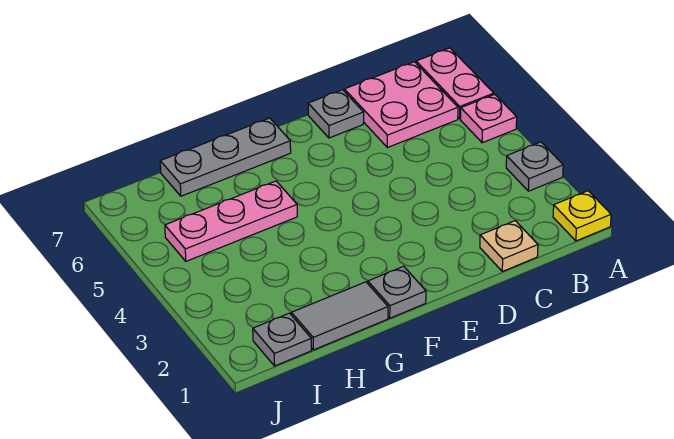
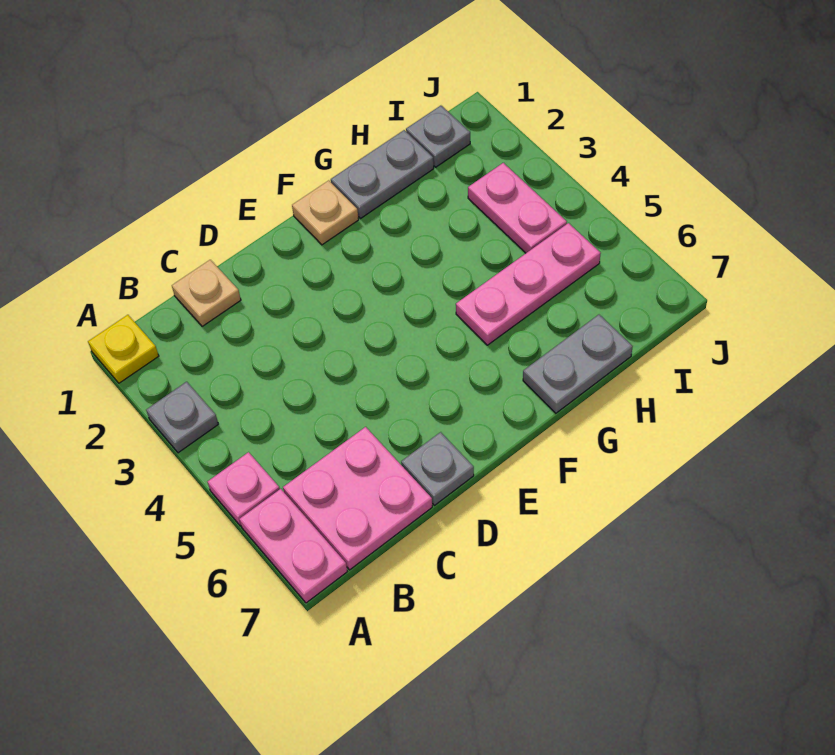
grey plate F1 level 1 -> tan plate F1 level 1
grey plate F7:H7 level 1 -> grey plate G7:H7 level 1
grey tile G1:H1 level 1 -> grey plate G1:H1 level 1
none -> pink plate I3:I4 level 1

